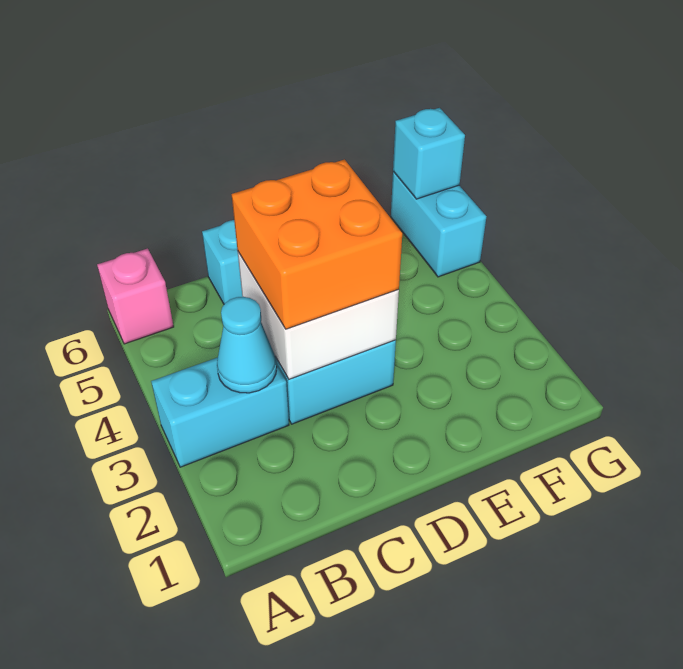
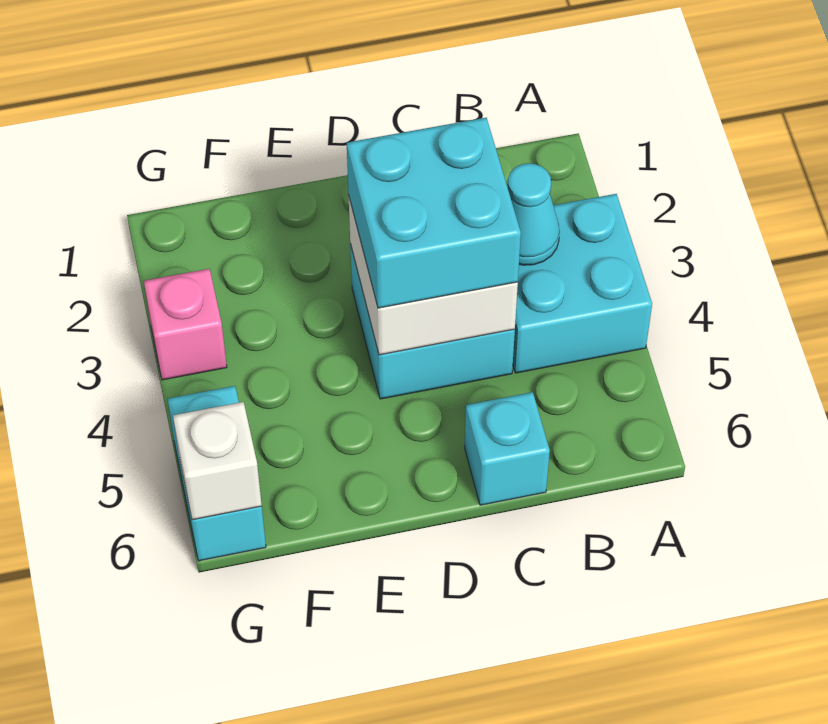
cyan brick A3:B3 level 1 -> cyan brick A3:B4 level 1
pink brick A6 level 1 -> pink brick G3 level 1
orange brick C3:D4 level 3 -> cyan brick C3:D4 level 3
cyan brick G6 level 2 -> white brick G6 level 2

